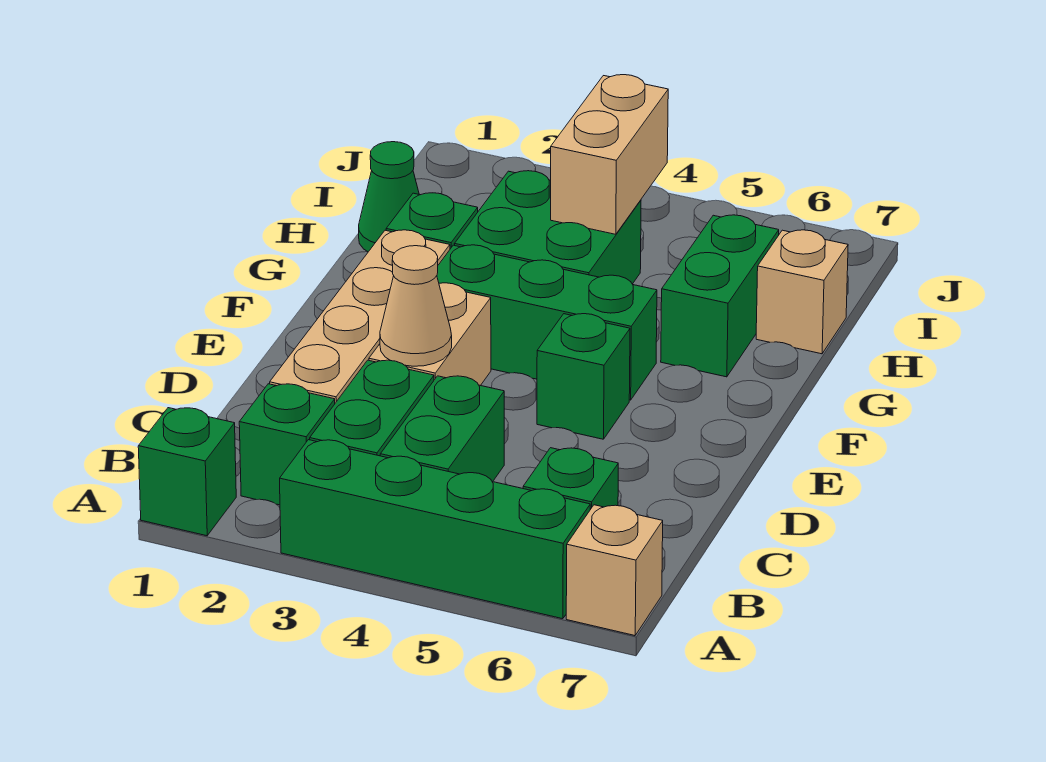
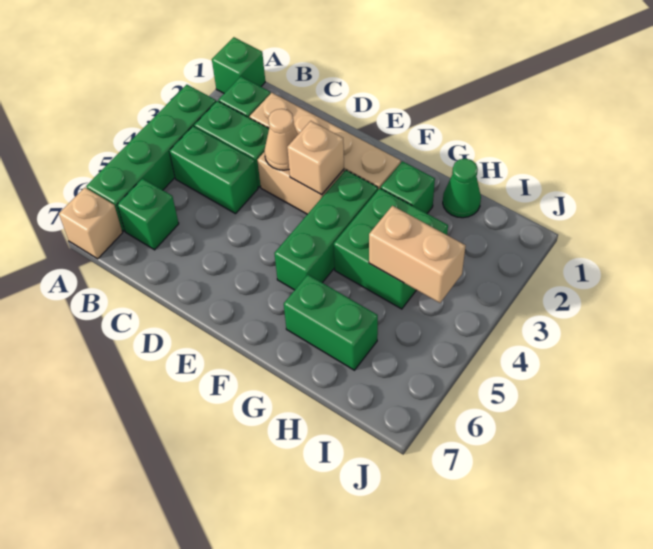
green brick E5 level 1 -> none
tan brick H7 level 1 -> tan brick E3 level 2

